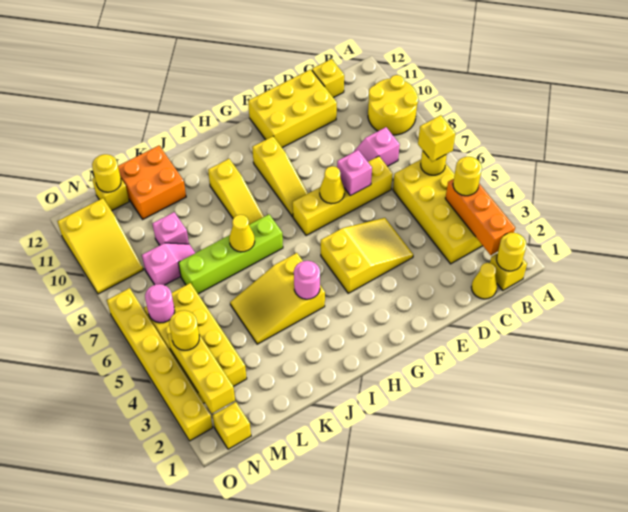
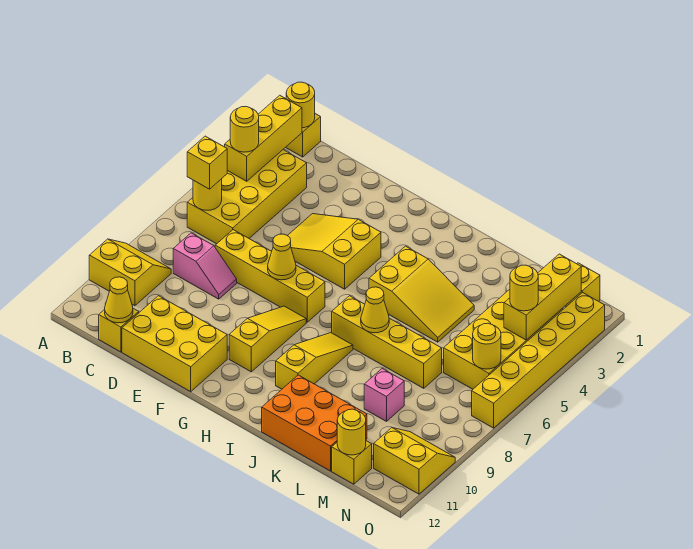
yellow round brick A9:B10 level 1 -> yellow slope A9:B10 level 1 top 10
orange brick B2:B4 level 2 -> yellow brick B2:B4 level 2
yellow cone C1 level 1 -> yellow cone C12 level 2
pink brick E7 level 2 -> none
pink round brick I4 level 2 -> none
lime brick I7:L7 level 1 -> yellow brick I7:L7 level 1
orange brick K11:L12 level 1 -> orange brick J11:L12 level 1
pink slope L8:M8 level 1 top M -> none
pink round brick N6 level 2 -> yellow round brick N6 level 2
yellow slope N9:O11 level 1 top 11 -> yellow slope N10:O11 level 1 top 11

